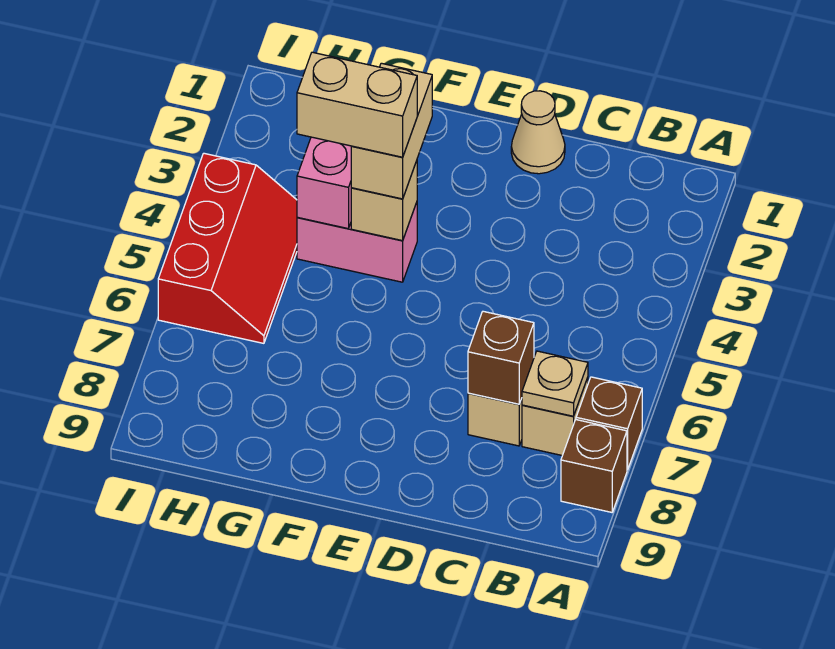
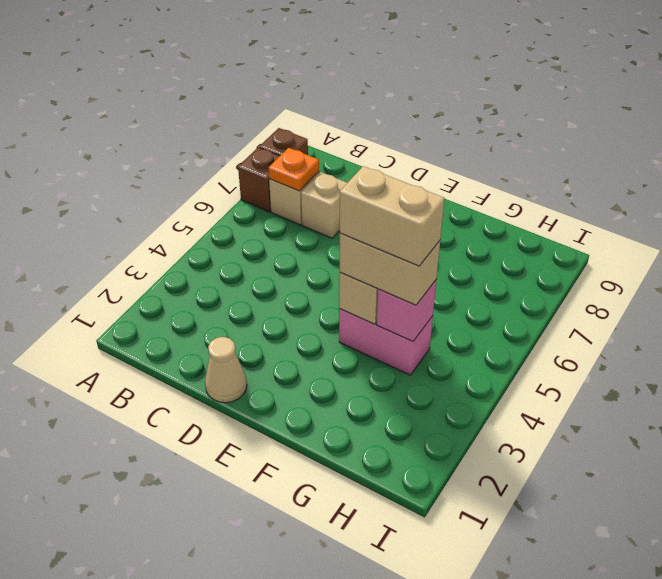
tan plate B7 level 2 -> orange plate B7 level 2
brown brick C7 level 2 -> none
tan brick F3:F4 level 3 -> tan brick F4:G4 level 3
red slope H4:I6 level 1 top I -> none

